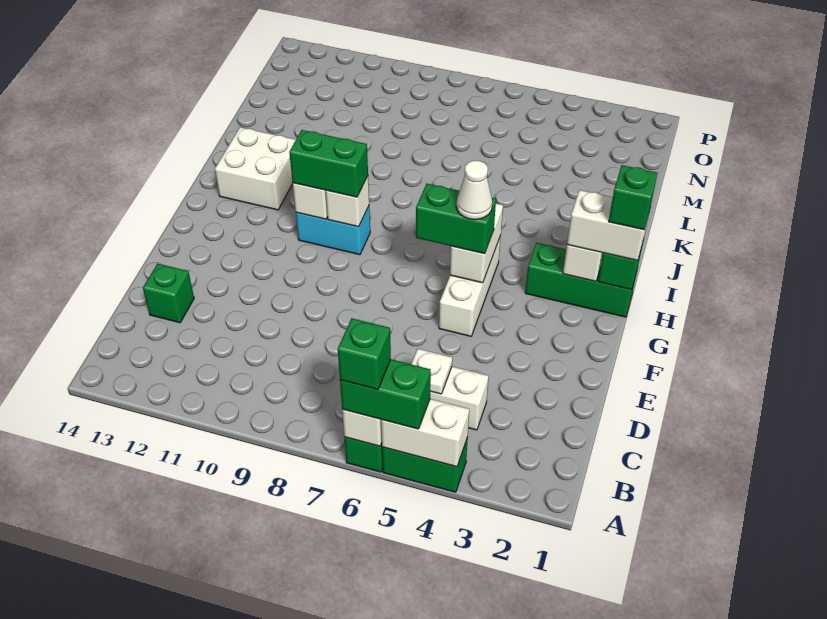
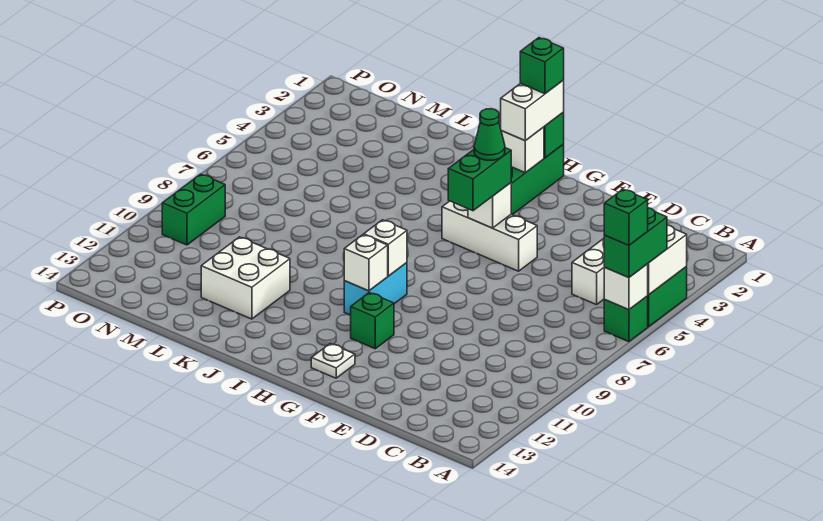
white plate C5 level 2 -> white plate G13 level 1
green brick D13 level 1 -> green brick G11 level 1
white brick G5:H5 level 2 -> white brick G5 level 2
white cone G5 level 4 -> green cone G5 level 4
green brick H9:H10 level 3 -> green brick O9:O10 level 1
white brick I12:J13 level 1 -> white brick K11:L12 level 1

